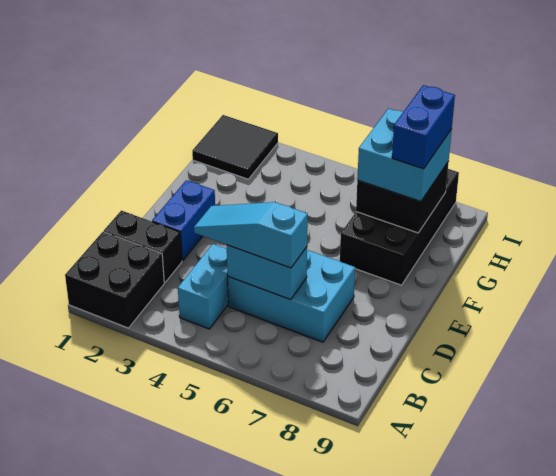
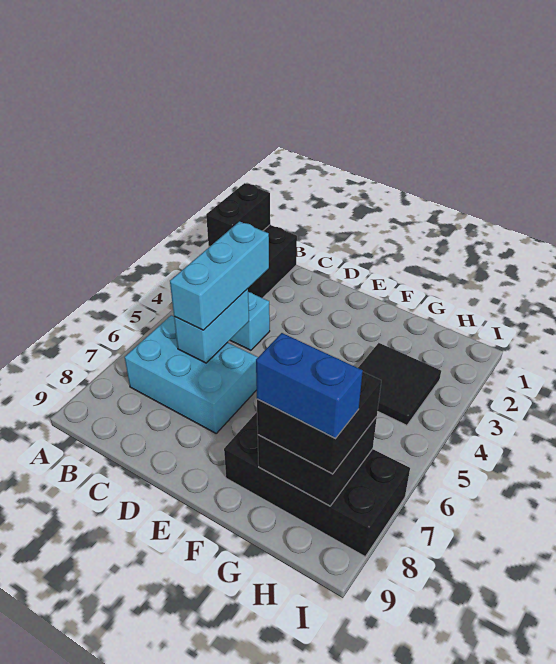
black brick C1:C2 level 1 -> black brick A1:A2 level 2
cyan slope C4:C6 level 3 top 6 -> cyan brick C4:C6 level 3
cyan brick C5:D7 level 1 -> cyan brick B6:D7 level 1
blue brick D2:E2 level 1 -> none
cyan brick G7:H8 level 3 -> black brick G7:H8 level 3
black tile H1:I2 level 1 -> black tile G3:H4 level 1

